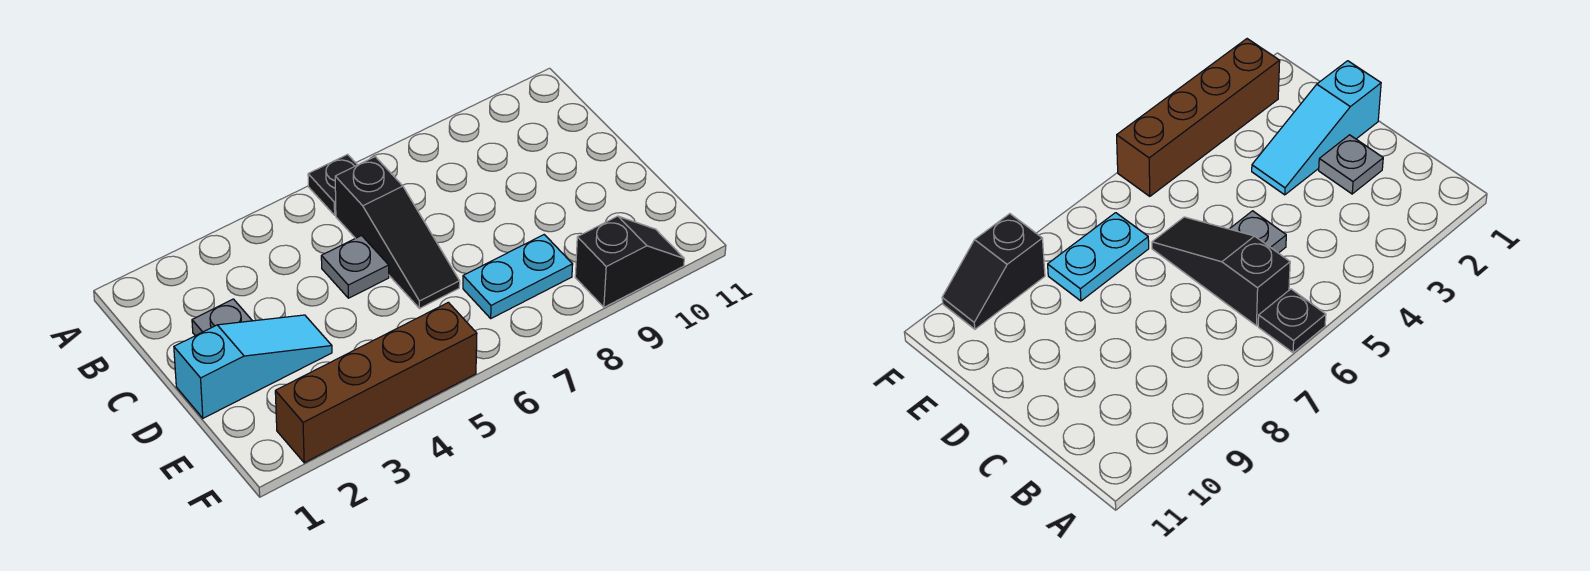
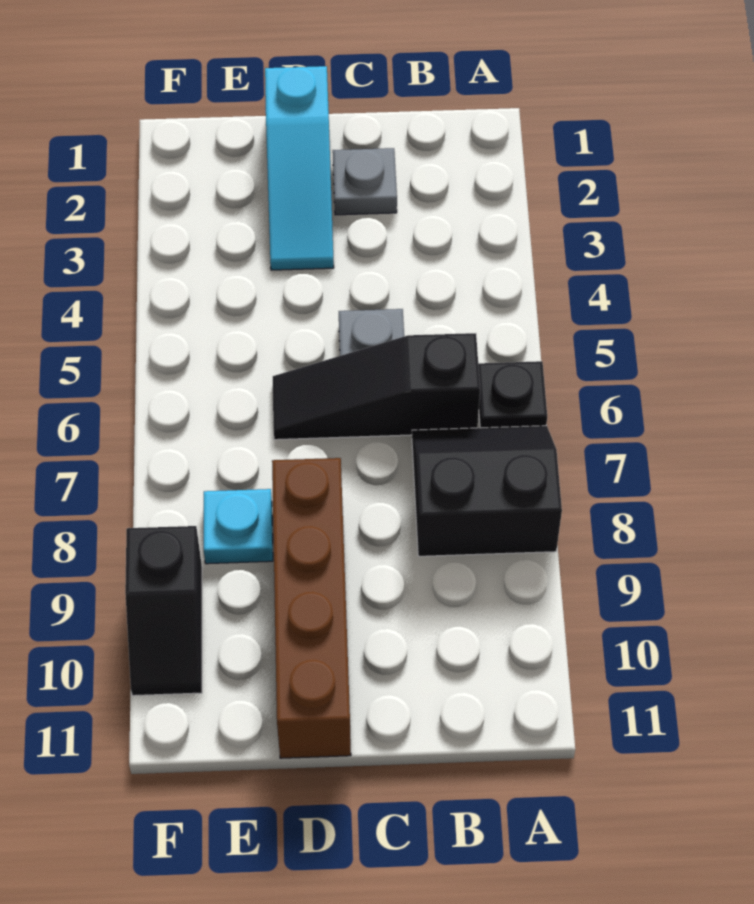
none -> black slope A7:B8 level 1 top 8
cyan plate E7:E8 level 1 -> cyan plate E8 level 1
brown brick F2:F5 level 1 -> brown brick D8:D11 level 1

